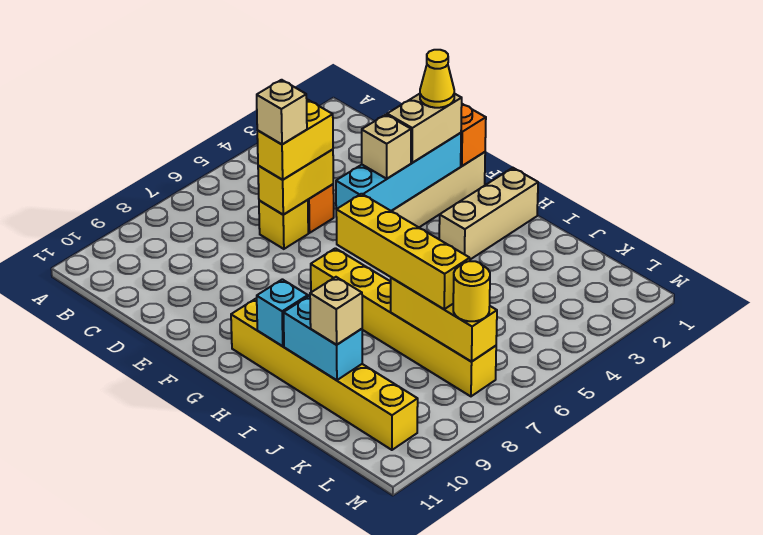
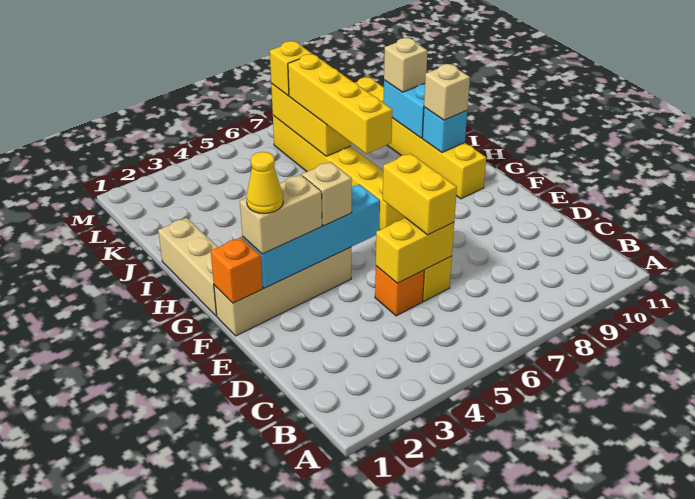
yellow brick D5:D6 level 3 -> yellow brick D6:E6 level 3
tan brick D6 level 4 -> tan brick H10 level 3
tan brick H1:H3 level 1 -> tan brick G1:I1 level 1
yellow round brick L7 level 3 -> yellow brick L7 level 3

